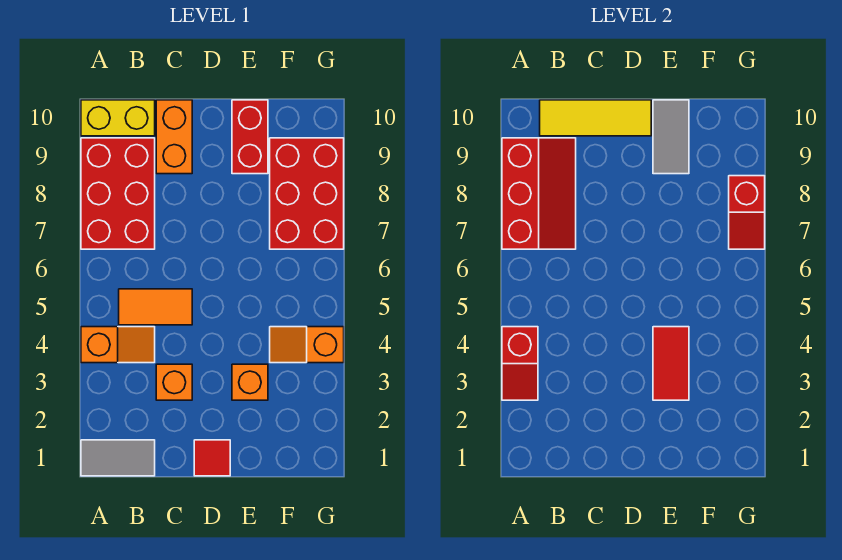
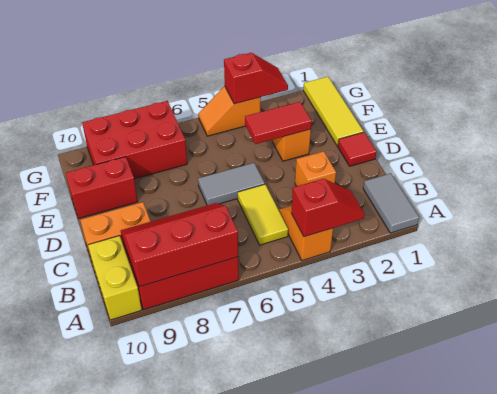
orange tile B5:C5 level 1 -> yellow tile B5:C5 level 1
yellow tile B10:D10 level 2 -> yellow tile E1:G1 level 1
grey tile E9:E10 level 2 -> grey tile D5:D6 level 1
orange slope F4:G4 level 1 top G -> orange slope G4:G5 level 1 top 4
red slope G7:G8 level 2 top 8 -> red slope G3:G4 level 2 top 4

